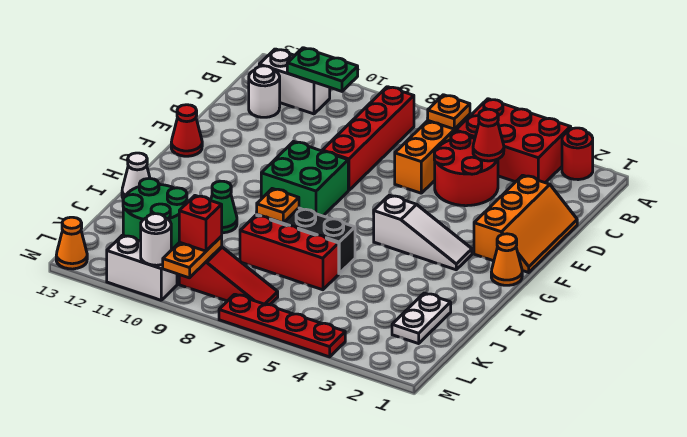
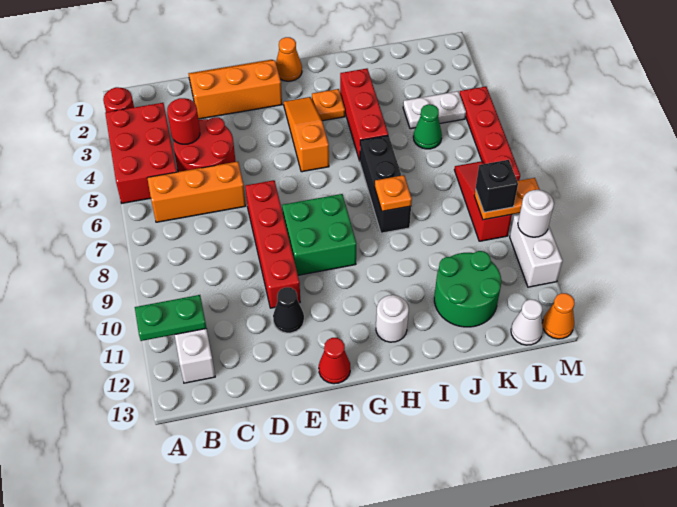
orange plate B6 level 2 -> orange plate H3 level 1
red brick B8:E8 level 1 -> red brick E7:E10 level 1
green plate B10:B11 level 2 -> green plate A11:B11 level 2
red cone C4 level 2 -> red round brick C4 level 2
white round brick C12 level 1 -> white round brick H12 level 1
none -> black cone E11 level 1
white slope G3:G5 level 1 top 5 -> orange slope G3:G5 level 1 top 5
green cone I10 level 1 -> green cone K5 level 1
white cone I13 level 1 -> white cone L13 level 1
white plate J2:K2 level 1 -> white plate K4:L4 level 1
red brick J6:J8 level 1 -> red brick I3:I5 level 1
red brick L9 level 3 -> black brick L9 level 3

